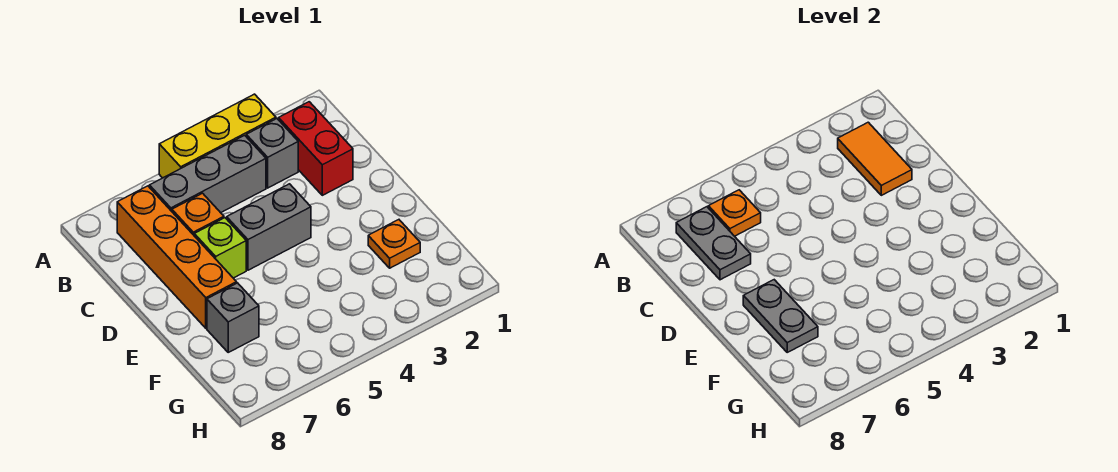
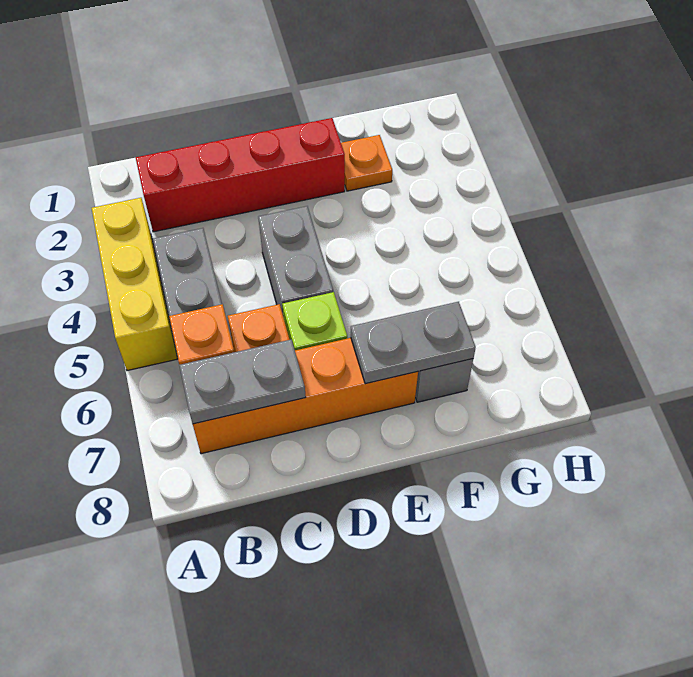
red brick B2:C2 level 1 -> red brick B2:E2 level 1
orange tile B2:C2 level 2 -> none
grey brick B3 level 1 -> none

